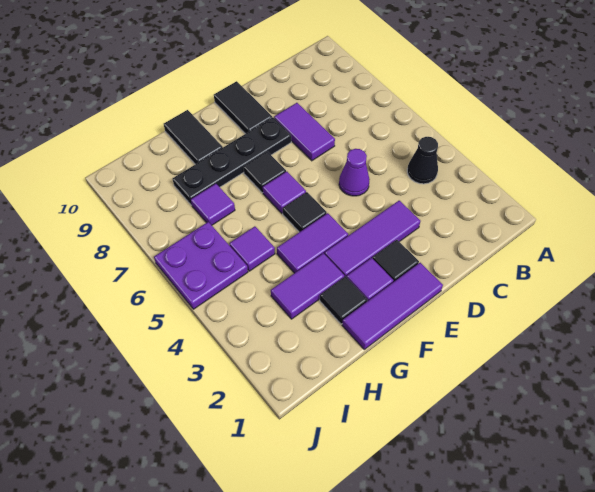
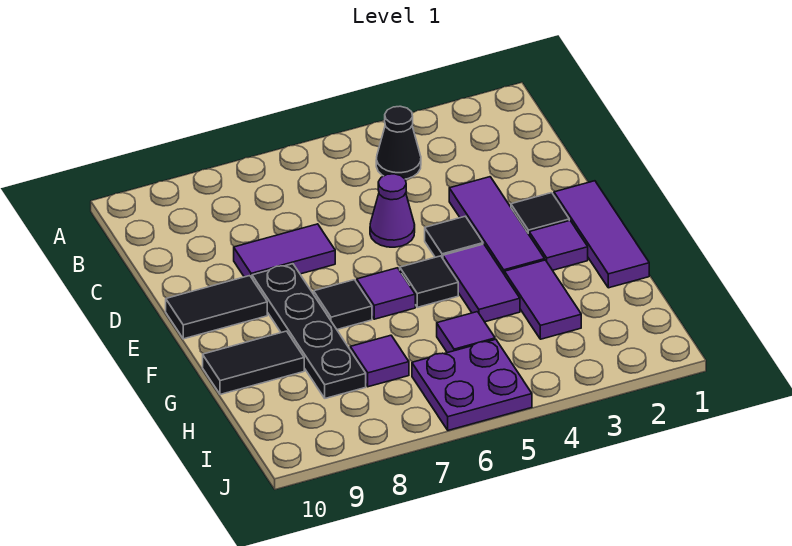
black tile G2 level 1 -> black tile E4 level 1

